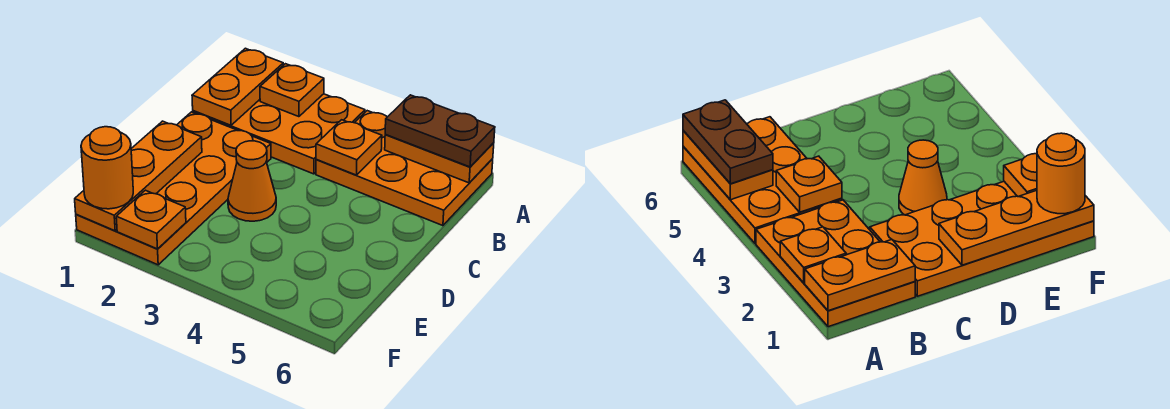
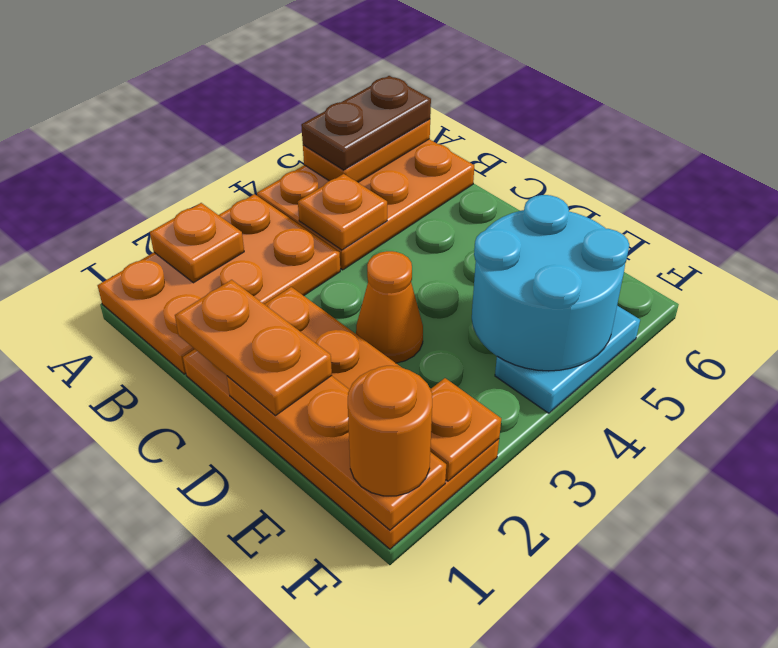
orange plate A1:B1 level 2 -> orange plate C1:D1 level 3
none -> cyan round brick E4:F5 level 2
none -> cyan plate F4:F5 level 1

